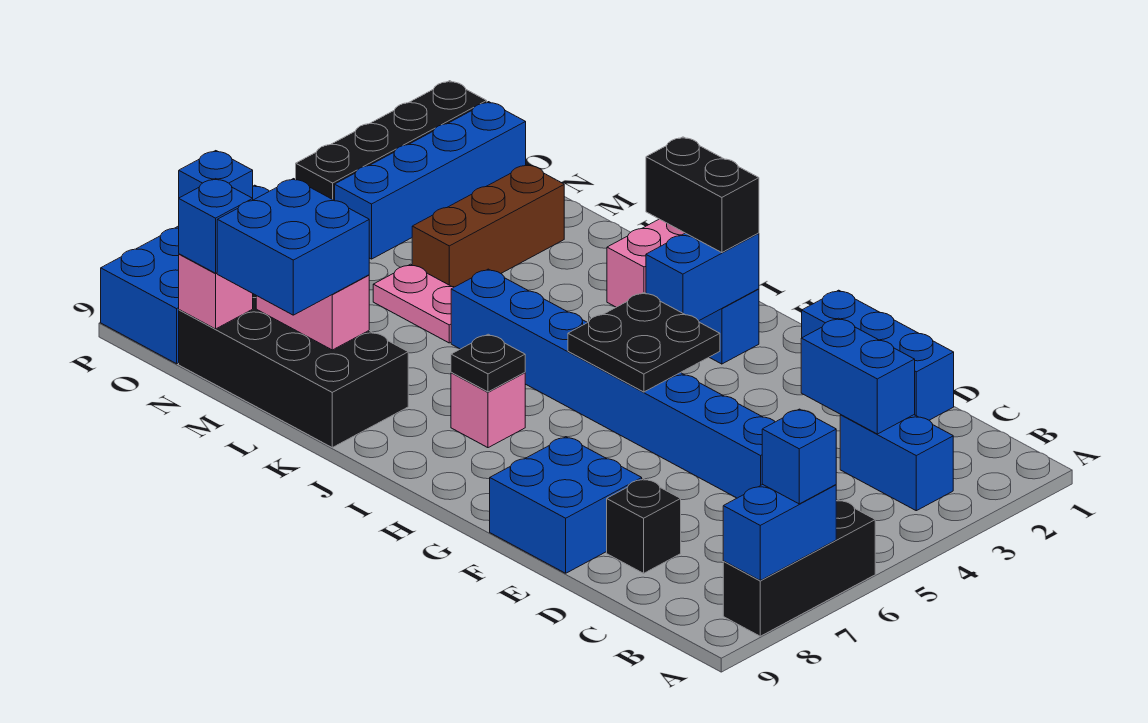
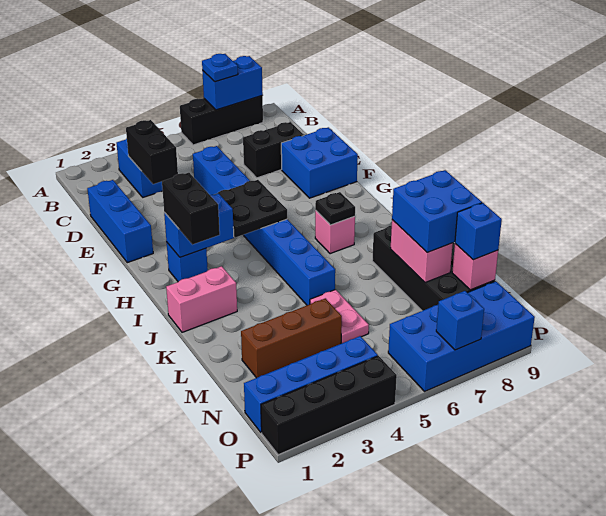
blue brick A7 level 3 -> blue plate A7 level 3
blue brick C3:D3 level 2 -> black brick C3:D3 level 2
black brick D8 level 1 -> black brick D7:D8 level 1

